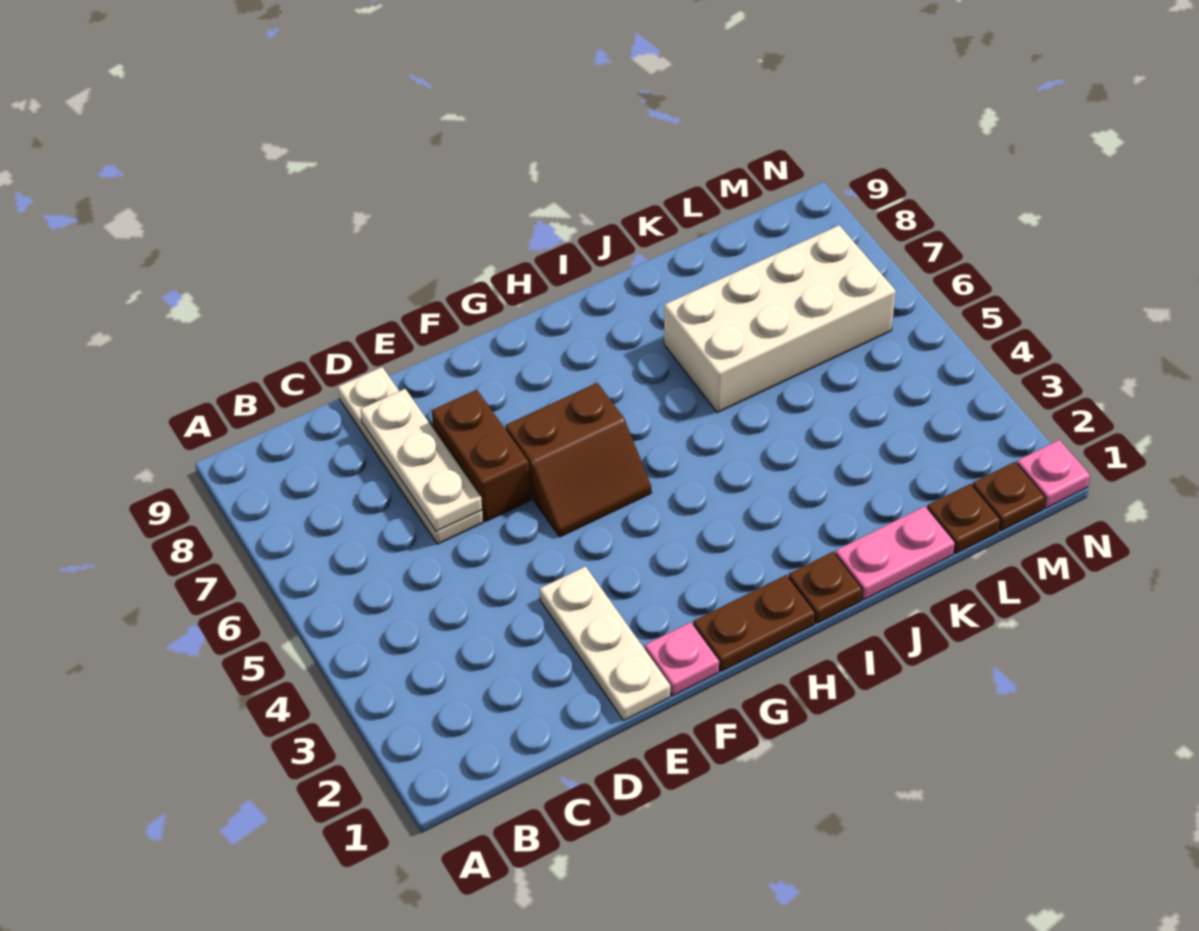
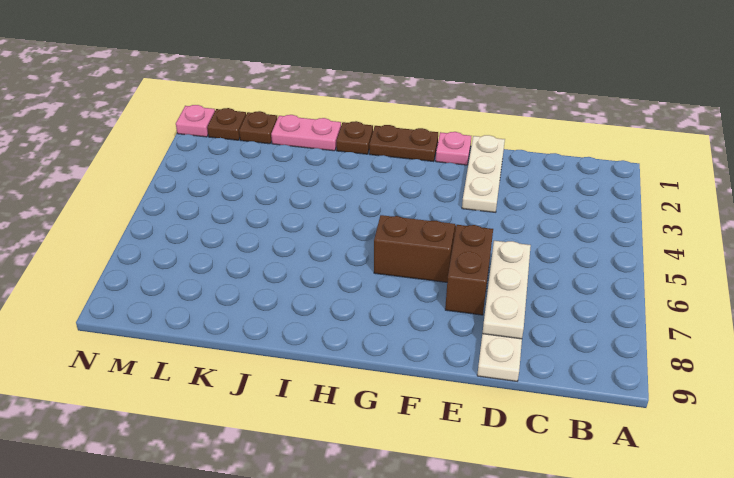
white brick J6:M7 level 1 -> none

